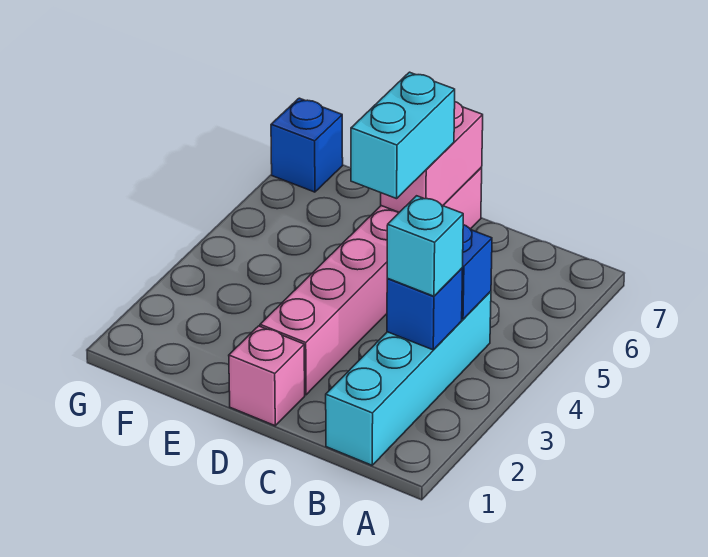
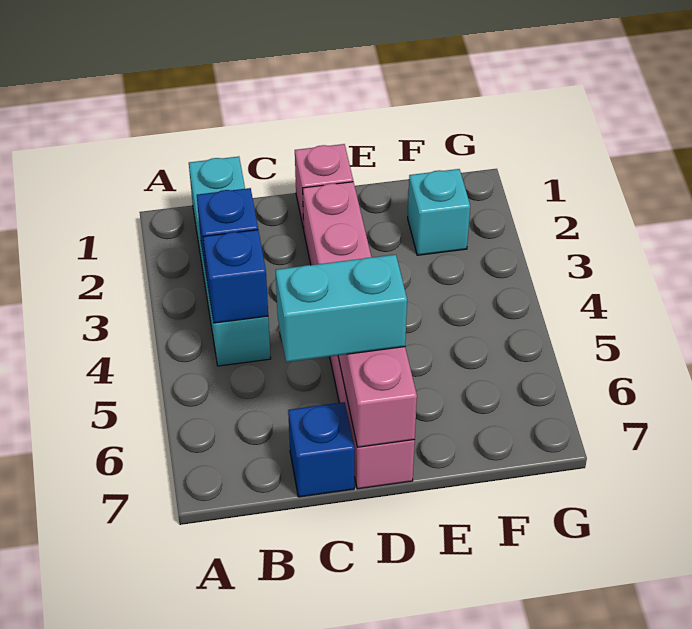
cyan brick B3 level 3 -> cyan brick F2 level 1
cyan brick D5:D6 level 3 -> cyan brick C6:D6 level 3
blue brick G7 level 1 -> blue brick C7 level 1

